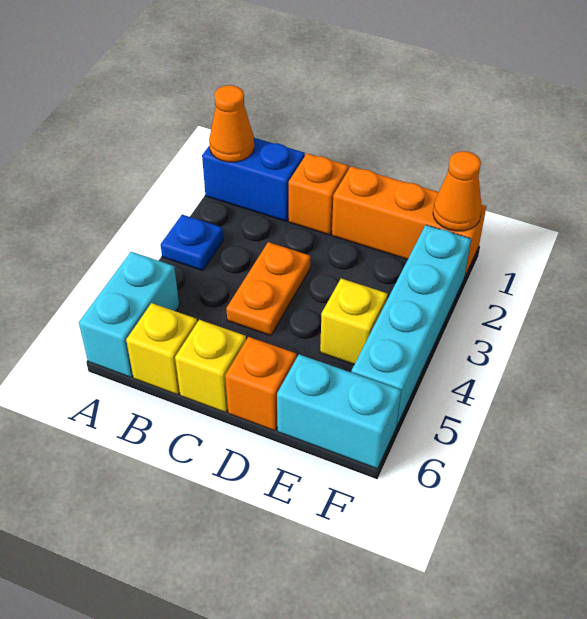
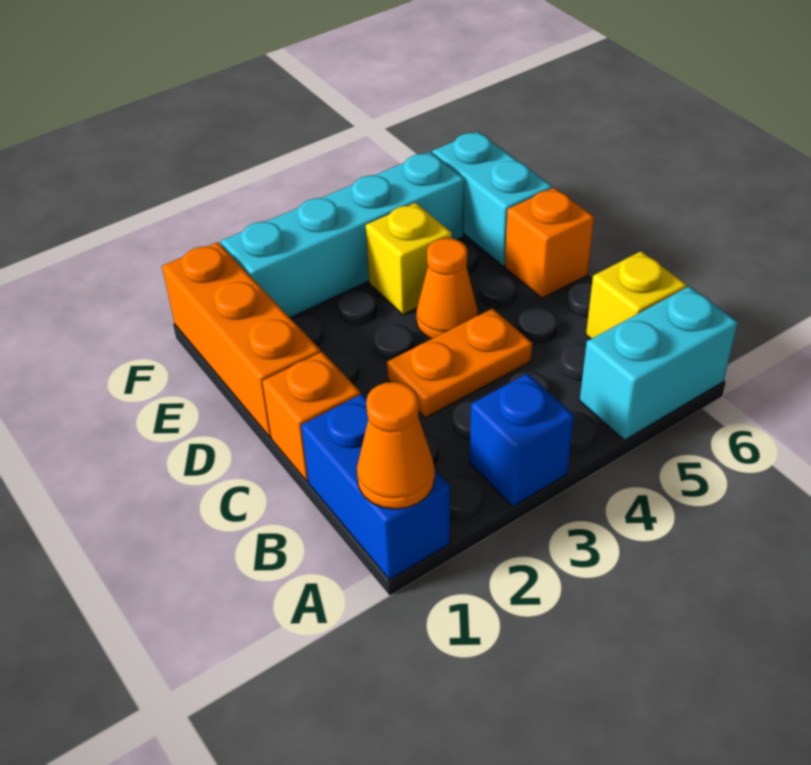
blue plate A3 level 1 -> blue brick A3 level 1
yellow brick C6 level 1 -> none
orange cone F1 level 2 -> orange cone D4 level 1

